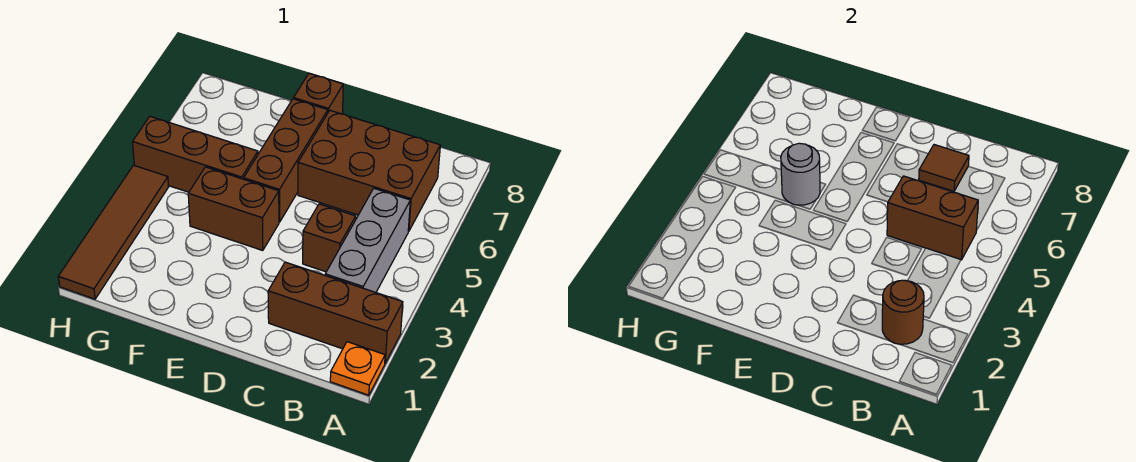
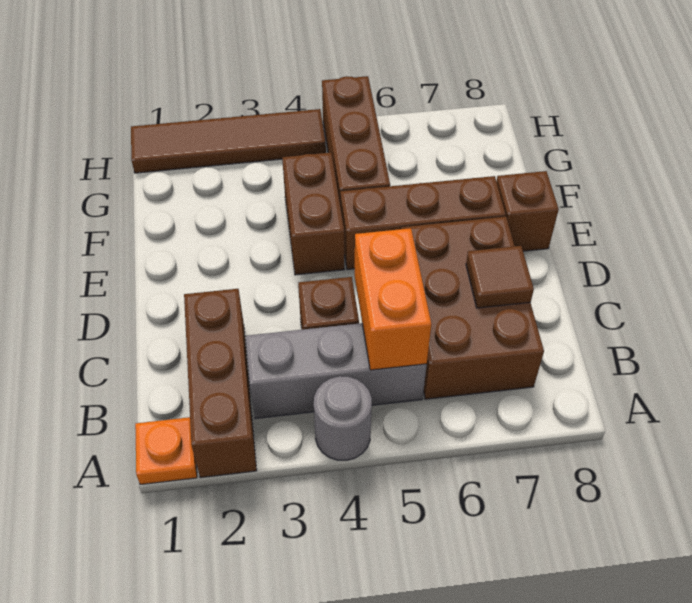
brown round brick B2 level 2 -> none
brown brick B5:C5 level 2 -> orange brick B5:C5 level 2
grey round brick F5 level 2 -> grey round brick A4 level 1

